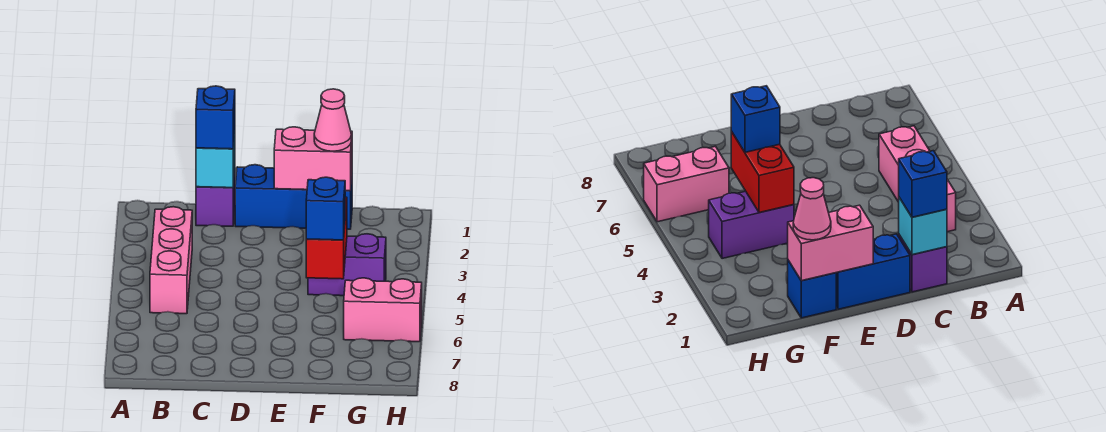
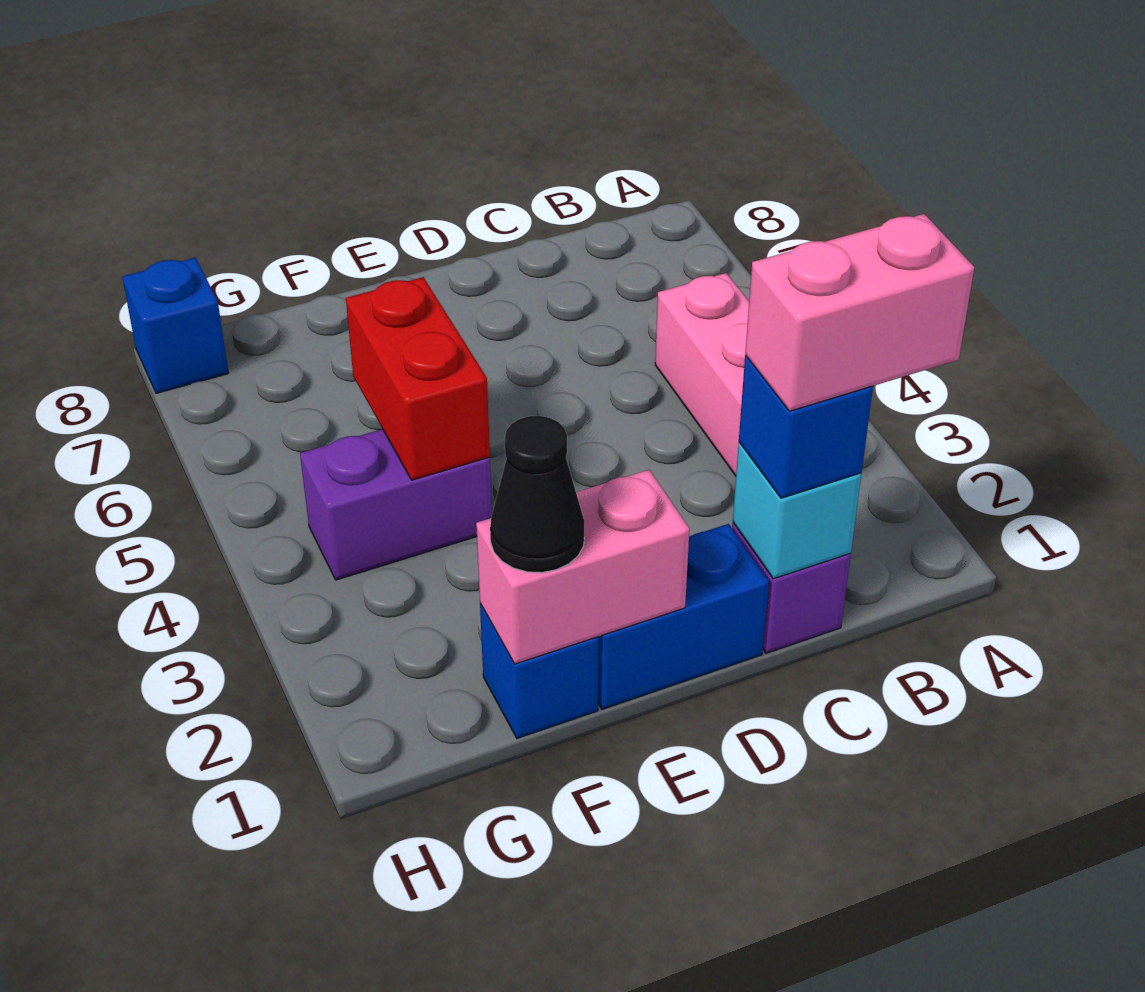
pink cone F1 level 3 -> black cone F1 level 3
blue brick F5 level 3 -> blue brick H8 level 1
pink brick G6:H6 level 1 -> pink brick B1:C1 level 4

